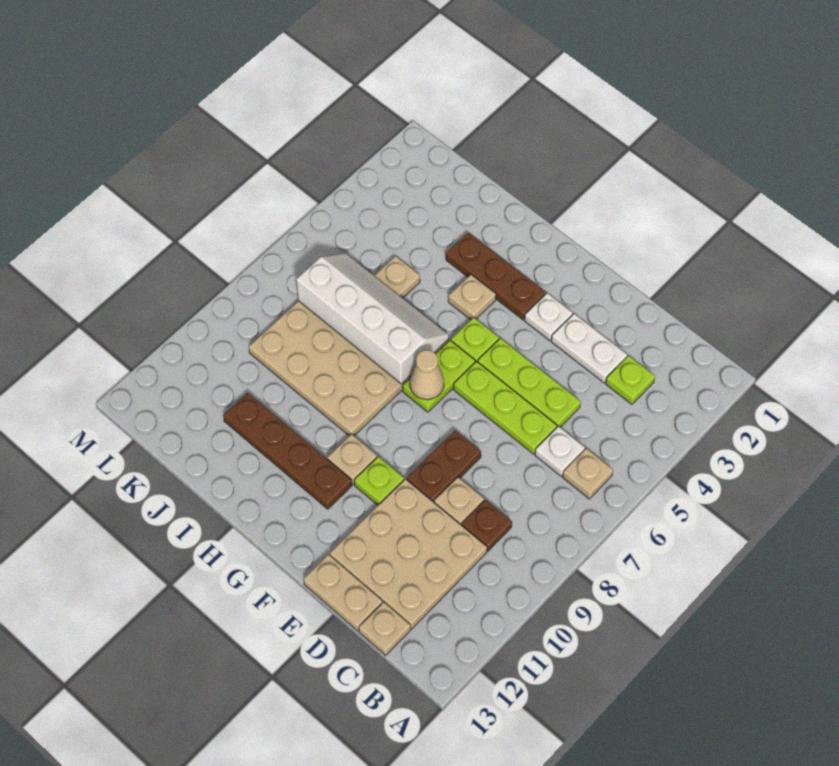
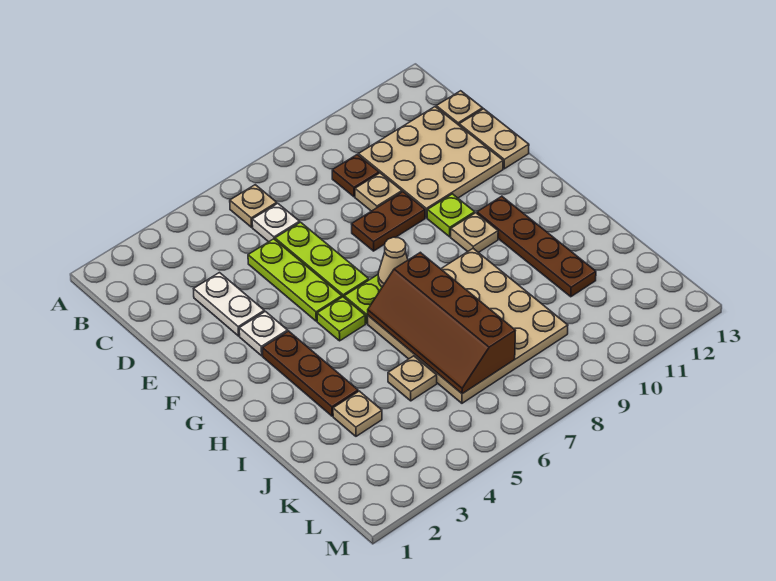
lime plate C3 level 1 -> none
tan plate H4 level 1 -> tan plate J3 level 1
white slope H6:K7 level 2 top 7 -> brown slope H6:K7 level 2 top 7

